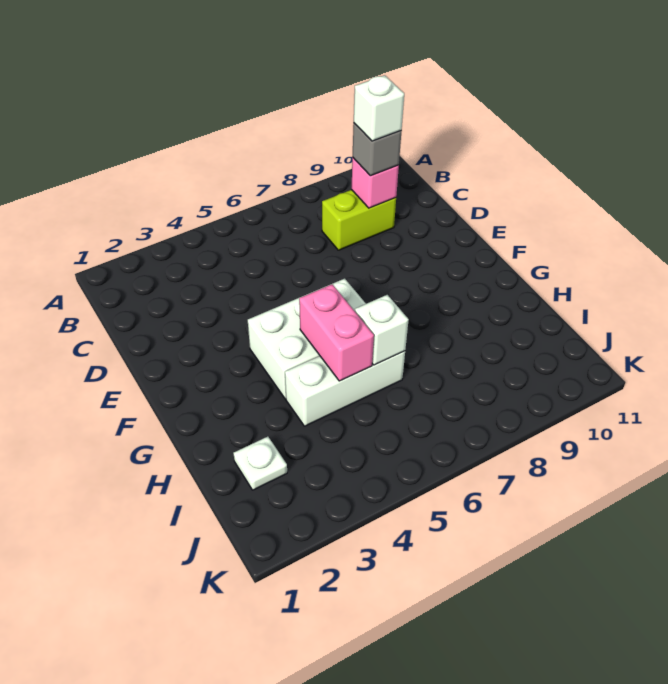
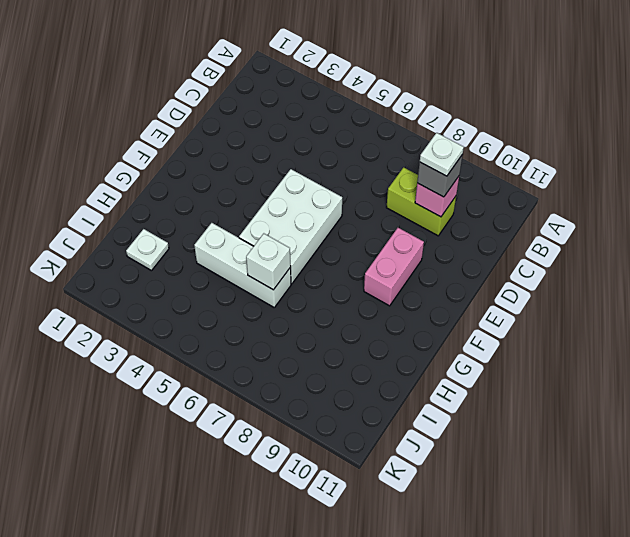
white brick C9 level 4 -> white plate C9 level 4
white brick F4:G6 level 1 -> white brick E5:G6 level 1
pink brick G5:H5 level 2 -> pink brick E9:F9 level 1

